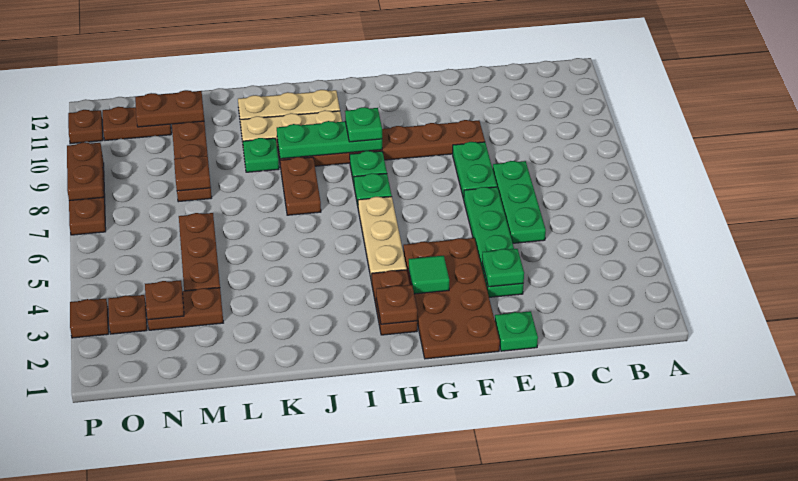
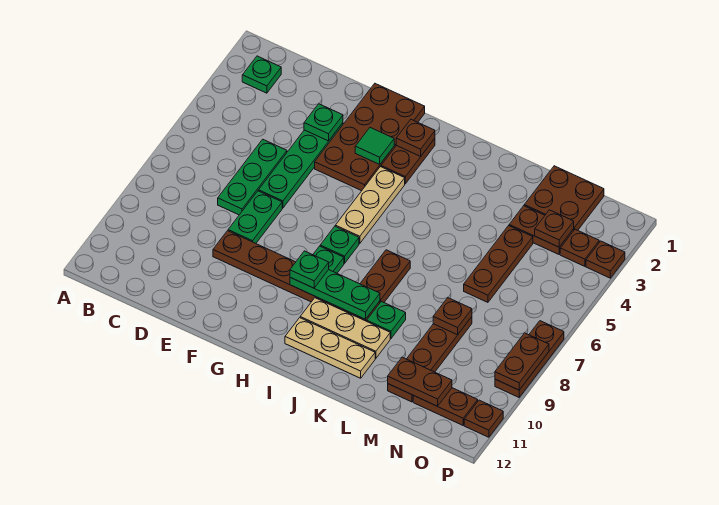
green plate E1 level 1 -> green plate B2 level 1
none -> brown plate M1:N2 level 1

